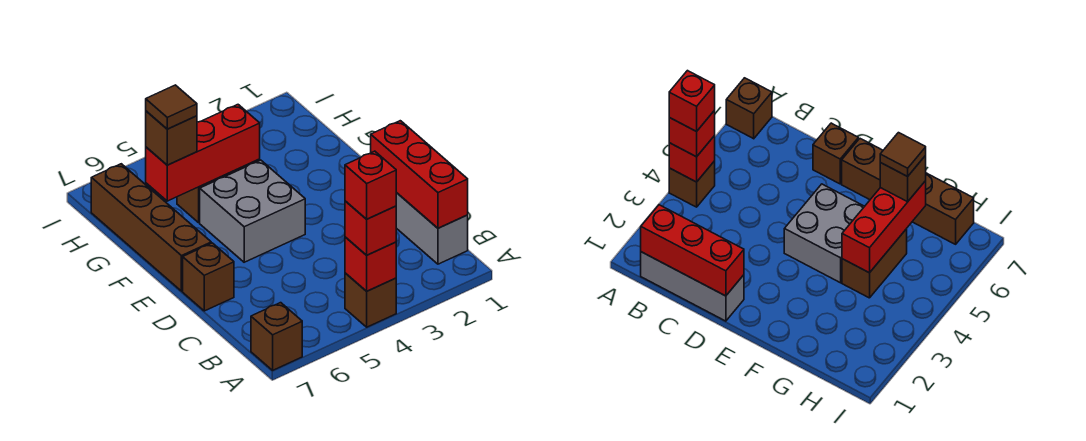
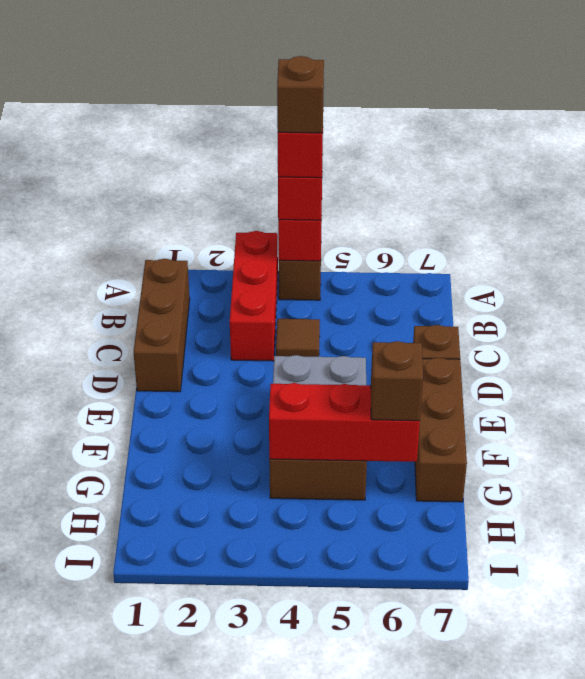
brown brick A7 level 1 -> brown brick A4 level 5
grey brick B1:D1 level 1 -> brown brick B1:D1 level 1
red brick B1:D1 level 2 -> red brick A3:C3 level 1
brown brick E7:H7 level 1 -> brown brick E7:G7 level 1
brown tile G6 level 4 -> brown tile C4 level 1

